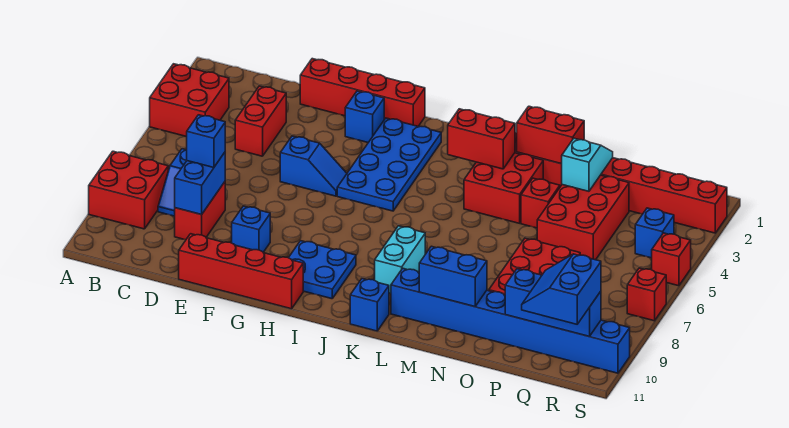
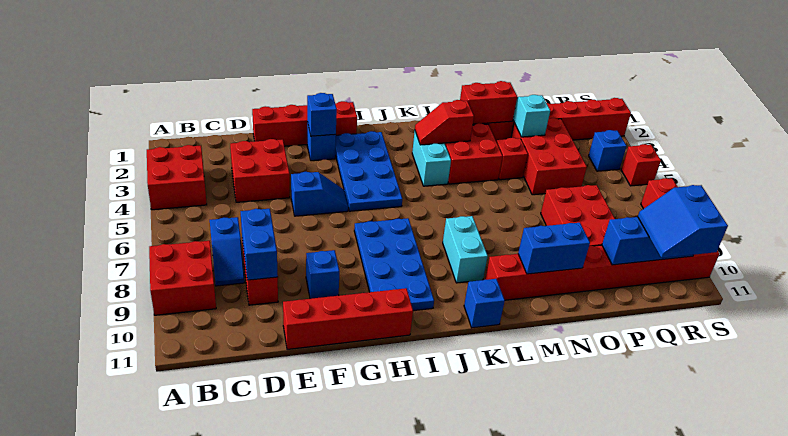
red brick D3:D4 level 1 -> red brick D3:E4 level 1
blue brick D8 level 3 -> blue brick G2 level 2
blue plate H9:I10 level 1 -> blue plate H7:I10 level 1
none -> cyan brick K3:K4 level 1
red brick K3:L3 level 2 -> red slope K3:L3 level 2 top L
blue brick L10:S10 level 1 -> red brick L10:S10 level 1

